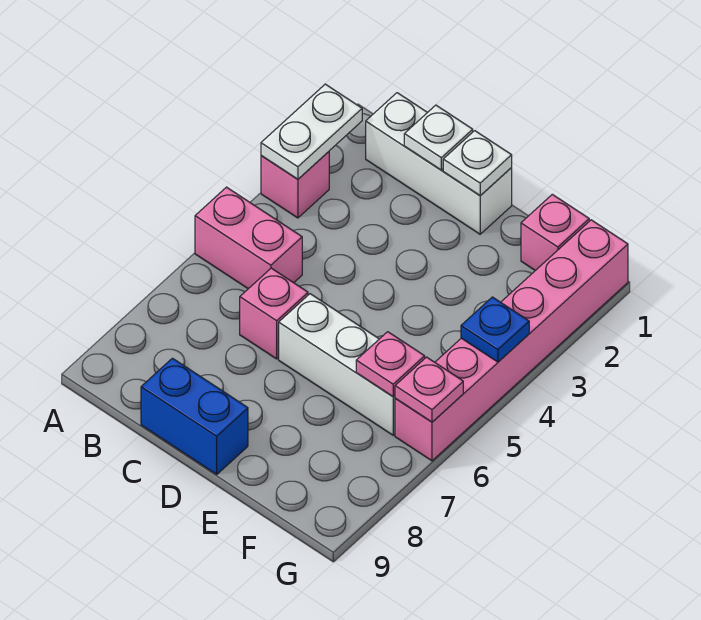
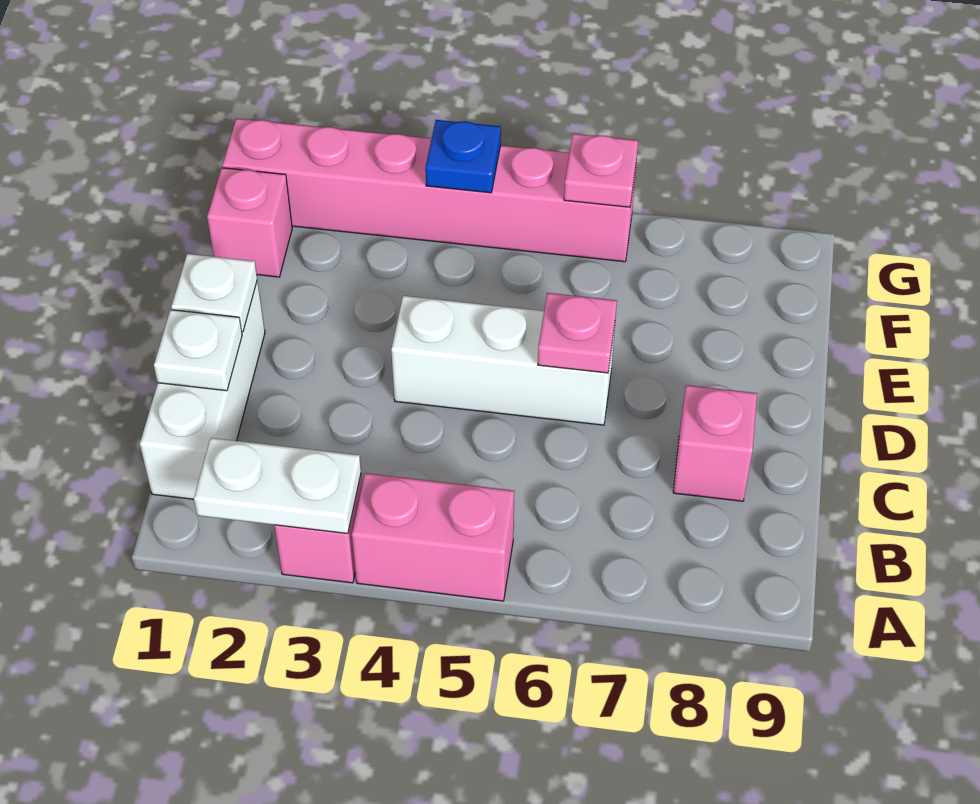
pink brick A5:B5 level 1 -> pink brick A4:A5 level 1
pink brick C6 level 1 -> pink brick C8 level 1
blue brick C9:D9 level 1 -> none
white brick D6:F6 level 1 -> white brick D4:D6 level 1
pink plate F6 level 2 -> pink plate D6 level 2

